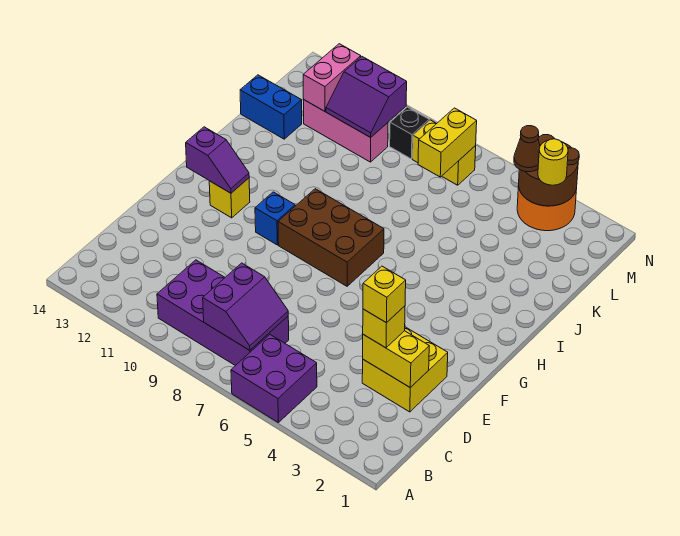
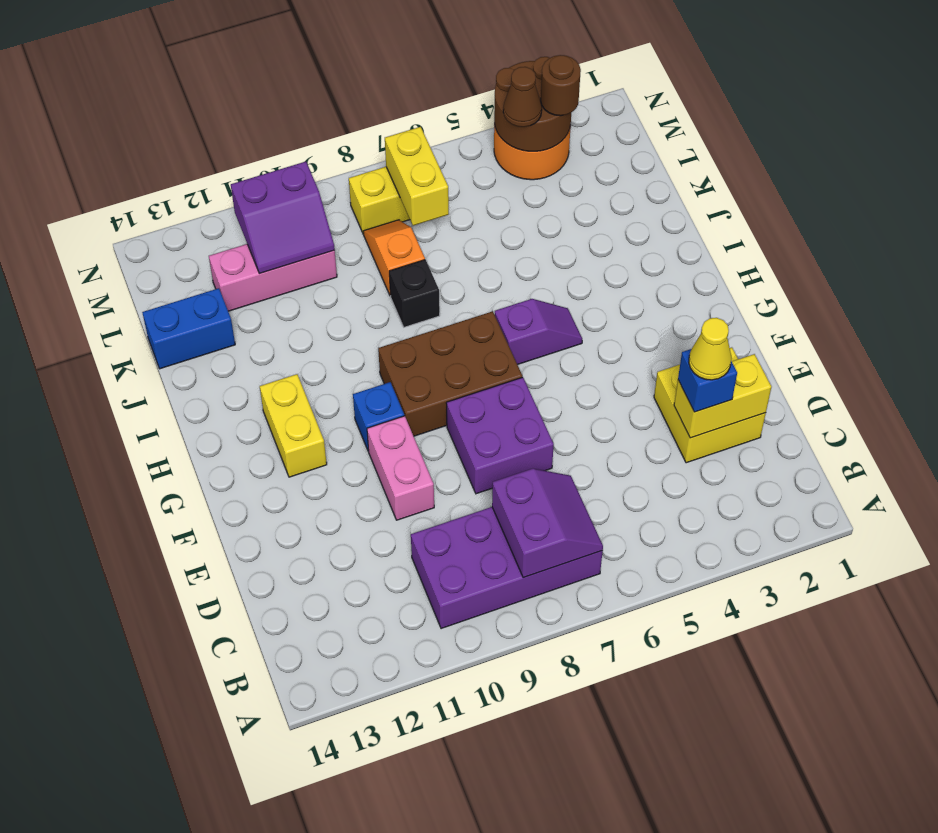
purple brick A5:B6 level 1 -> purple brick E7:F8 level 1
yellow brick D3 level 3 -> blue brick D3 level 3
yellow brick D3 level 4 -> yellow cone D3 level 4
yellow brick G12 level 1 -> yellow brick G12:H12 level 1
purple slope G12:G13 level 2 top 13 -> purple slope H5:H6 level 1 top 6
none -> orange slope K8:L8 level 1 top K
pink brick L12:M12 level 2 -> pink brick E10:F10 level 1
yellow round brick M3 level 3 -> brown round brick M3 level 3
black brick M9 level 1 -> black brick J8 level 1

